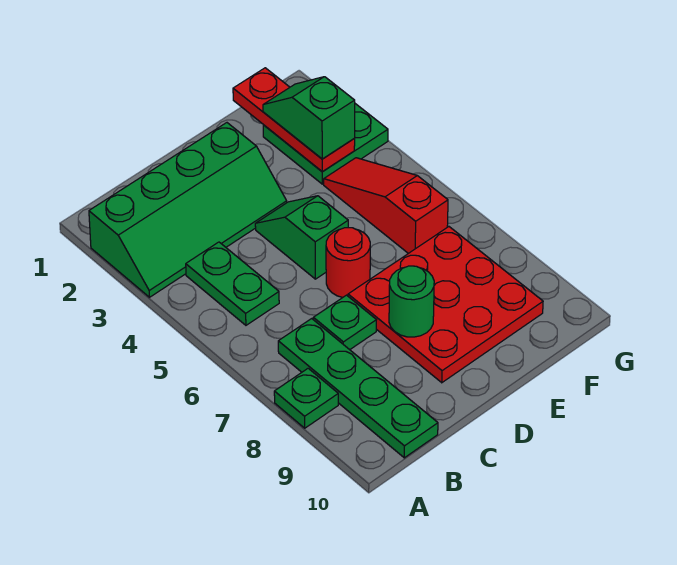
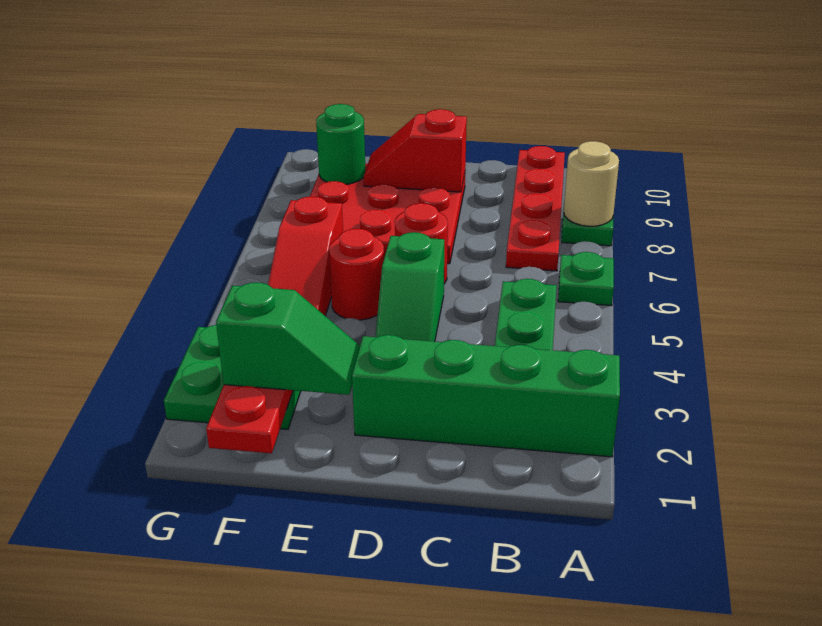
none -> tan round brick A8 level 2
green plate B7:B10 level 1 -> red plate B7:B10 level 1
green plate C7 level 1 -> green plate A6 level 1
green round brick D8 level 2 -> green round brick F9 level 2
none -> red slope D9:E9 level 2 top D
none -> red round brick E5 level 1
green slope F2:F3 level 3 top 3 -> green slope E2:F2 level 3 top F

